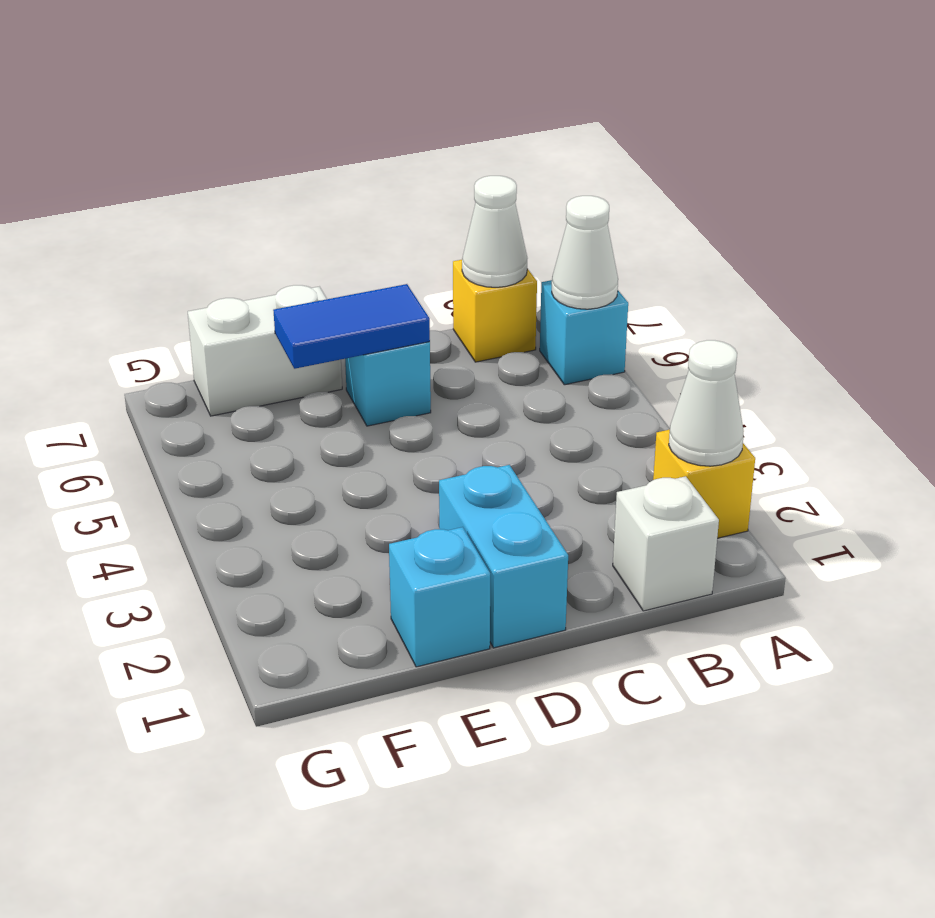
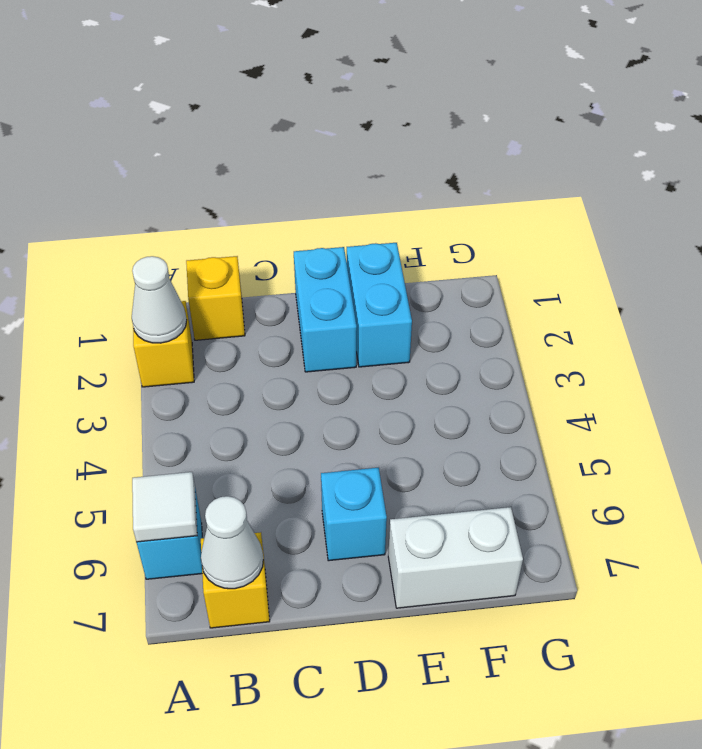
white cone A6 level 2 -> white tile A6 level 2
white brick B1 level 1 -> yellow brick B1 level 1
blue tile D6:E6 level 2 -> none
cyan brick E1 level 1 -> cyan brick E1:E2 level 1

